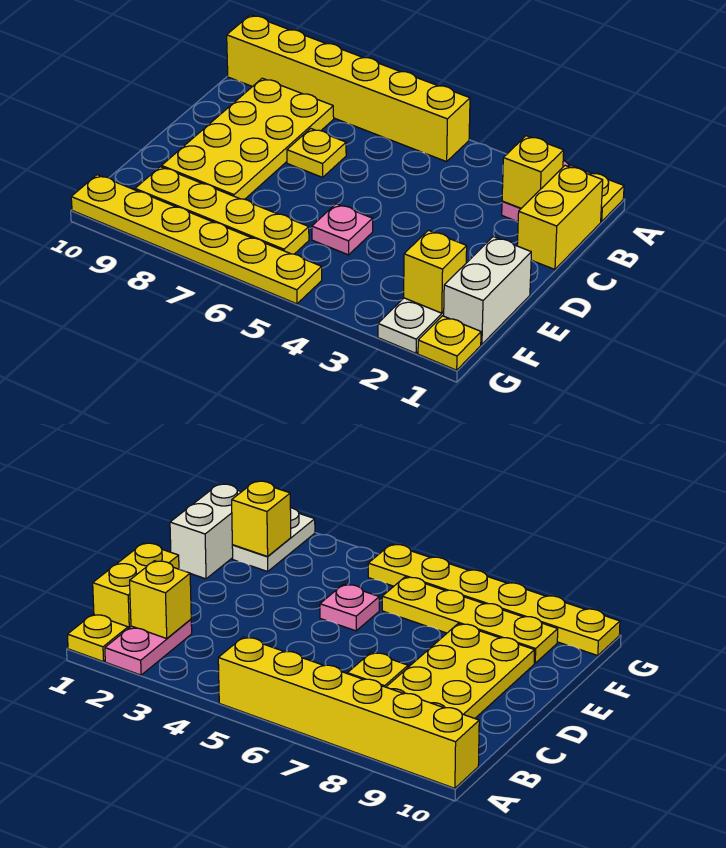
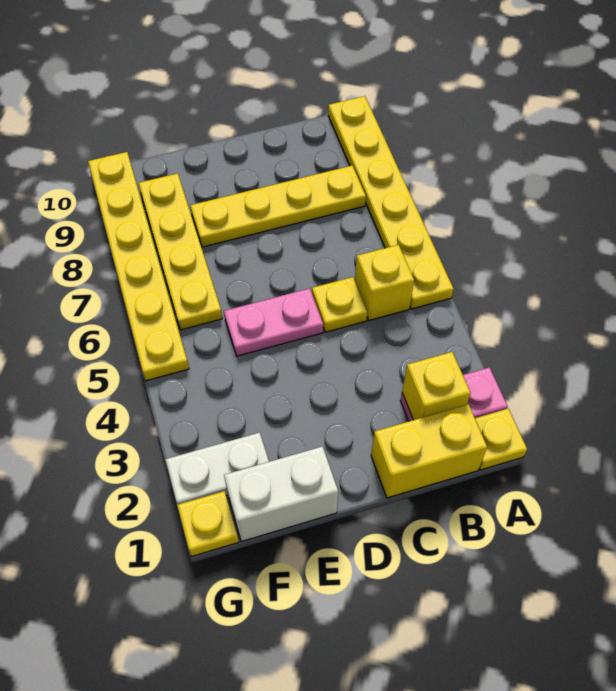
yellow brick A5:A10 level 1 -> yellow plate A5:A10 level 1
yellow plate B8:E9 level 1 -> yellow plate B8:E8 level 1
yellow plate C7 level 1 -> yellow plate C5 level 1
pink plate E5 level 1 -> pink plate D5:E5 level 1
yellow brick F2 level 2 -> yellow brick B5 level 1

